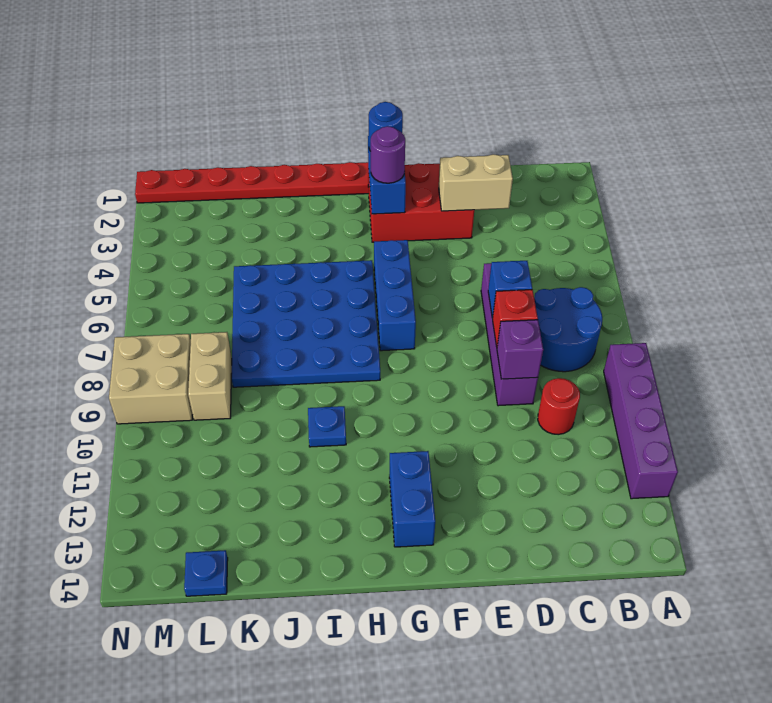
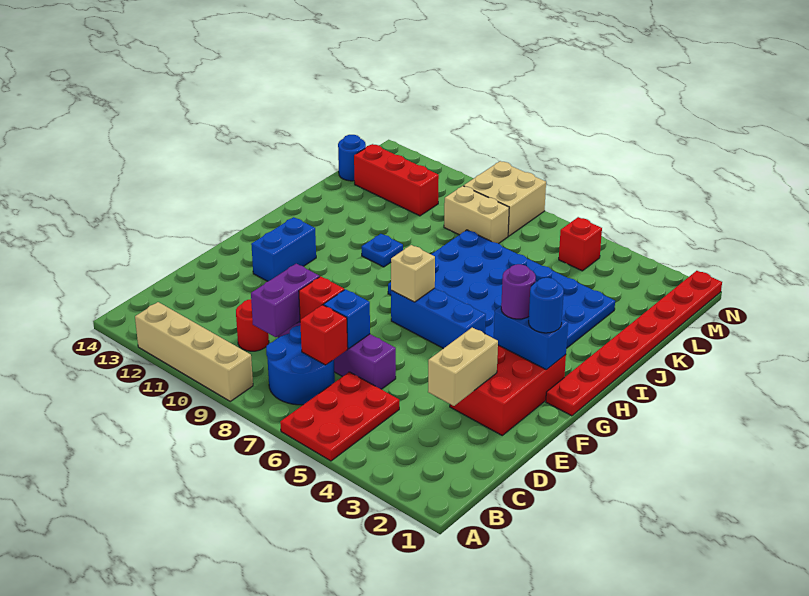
none -> red plate A5:C6 level 1
purple brick A9:A12 level 1 -> tan brick A9:A12 level 1
none -> red brick C7 level 2
purple brick D9 level 2 -> purple brick C9:D9 level 2
none -> tan brick G7 level 2
blue brick G12:G13 level 1 -> blue brick F12:G12 level 1
blue plate H5:K8 level 1 -> blue plate H3:K8 level 1
none -> red brick L11:L13 level 1
blue plate L14 level 1 -> blue round brick L14 level 1
none -> red brick M5 level 1

